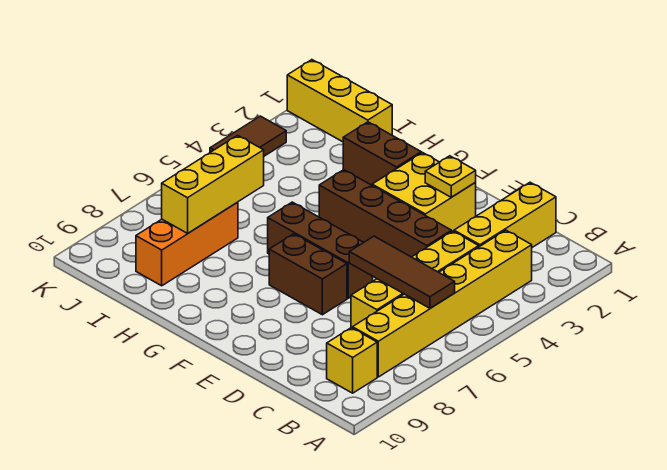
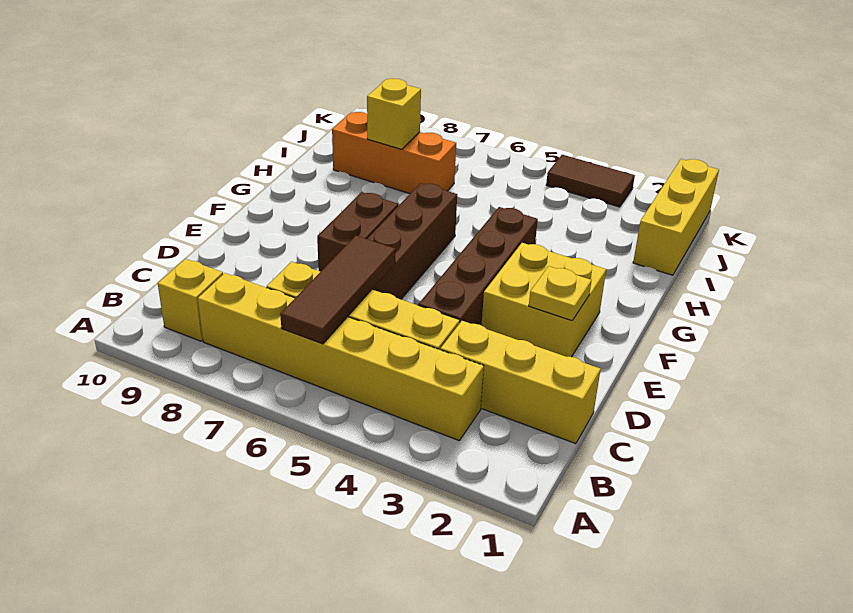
brown brick G2:H2 level 1 -> none
yellow brick I6:I8 level 2 -> yellow brick I8 level 2

